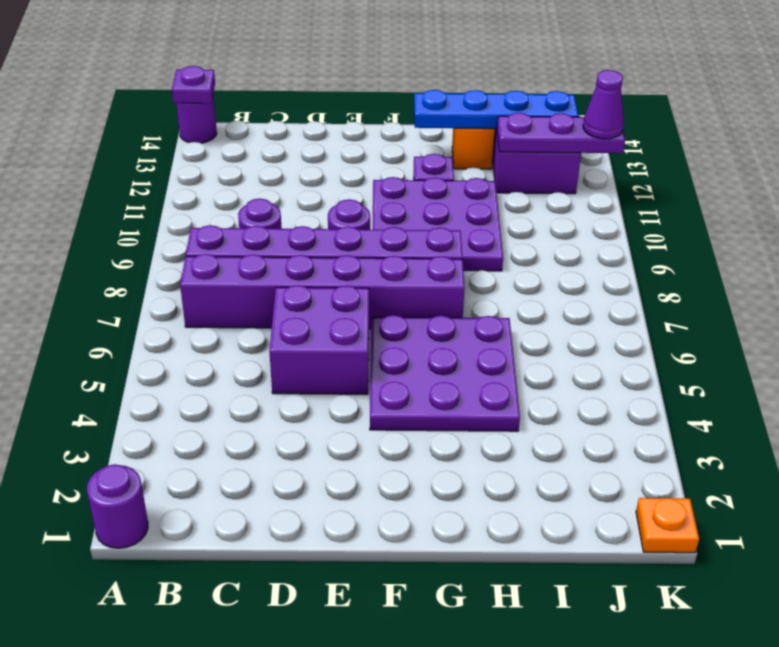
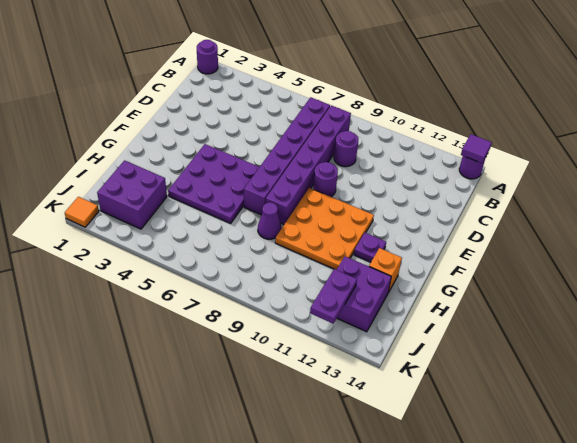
purple plate A14 level 2 -> purple tile A14 level 2
purple brick D5:E6 level 1 -> purple brick I2:J3 level 1
purple plate F9:H11 level 1 -> orange plate F9:H11 level 1
blue plate G13:J13 level 2 -> none
purple plate I12:K12 level 2 -> purple plate J12:K12 level 2
orange plate K1 level 1 -> orange tile K1 level 1
purple cone K12 level 3 -> purple cone H8 level 1

